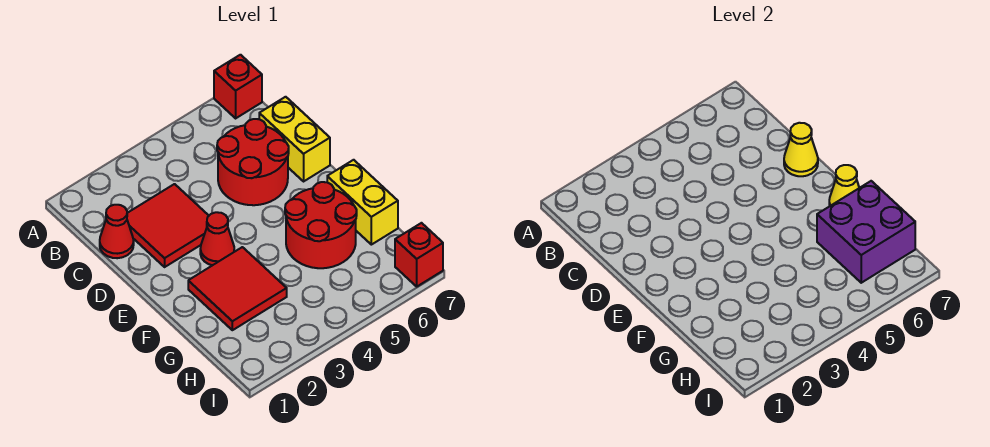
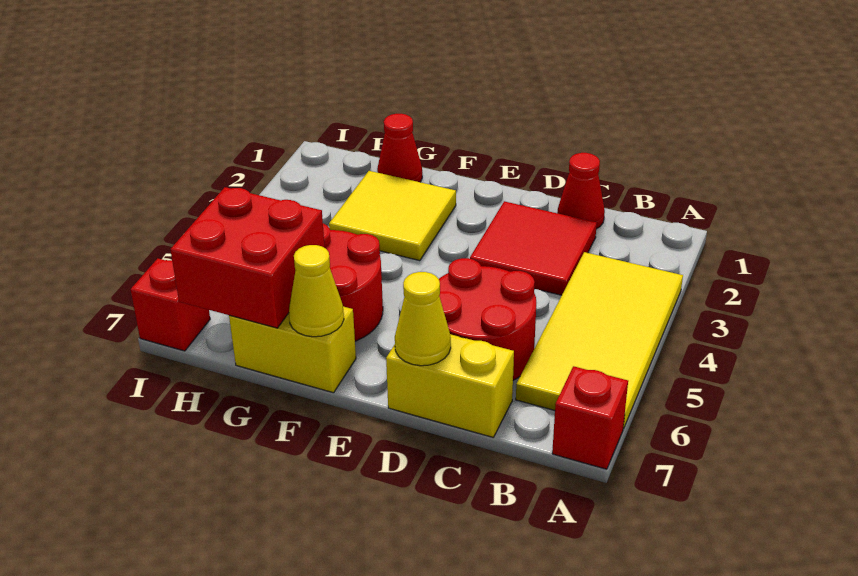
none -> yellow tile A3:B6 level 1
red cone E3 level 1 -> red cone G1 level 1
red tile F2:G3 level 1 -> yellow tile F2:G3 level 1
purple brick G6:H7 level 2 -> red brick G6:H7 level 2

